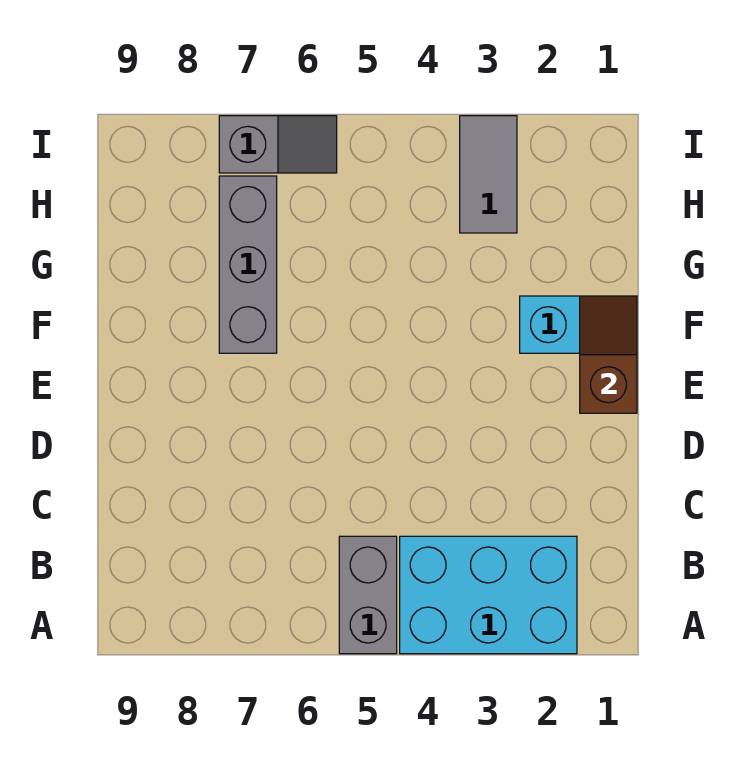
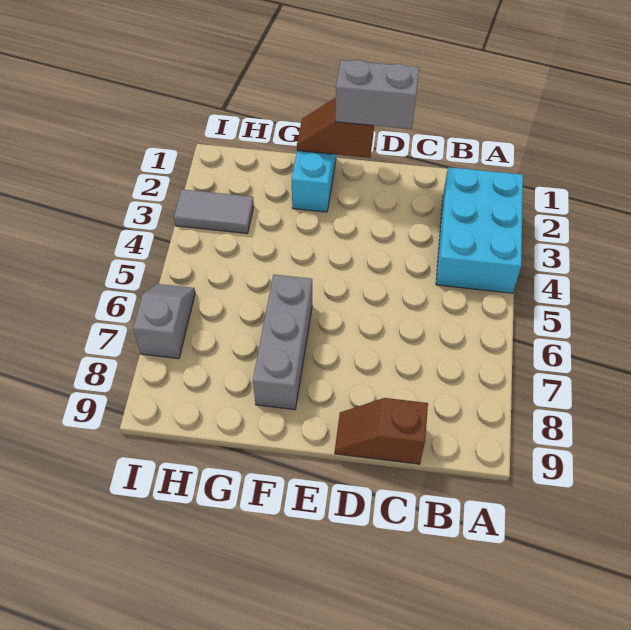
grey brick A5:B5 level 1 -> grey brick D1:E1 level 3
none -> brown slope C9:D9 level 1 top C
grey brick F7:H7 level 1 -> grey brick F6:F8 level 1

